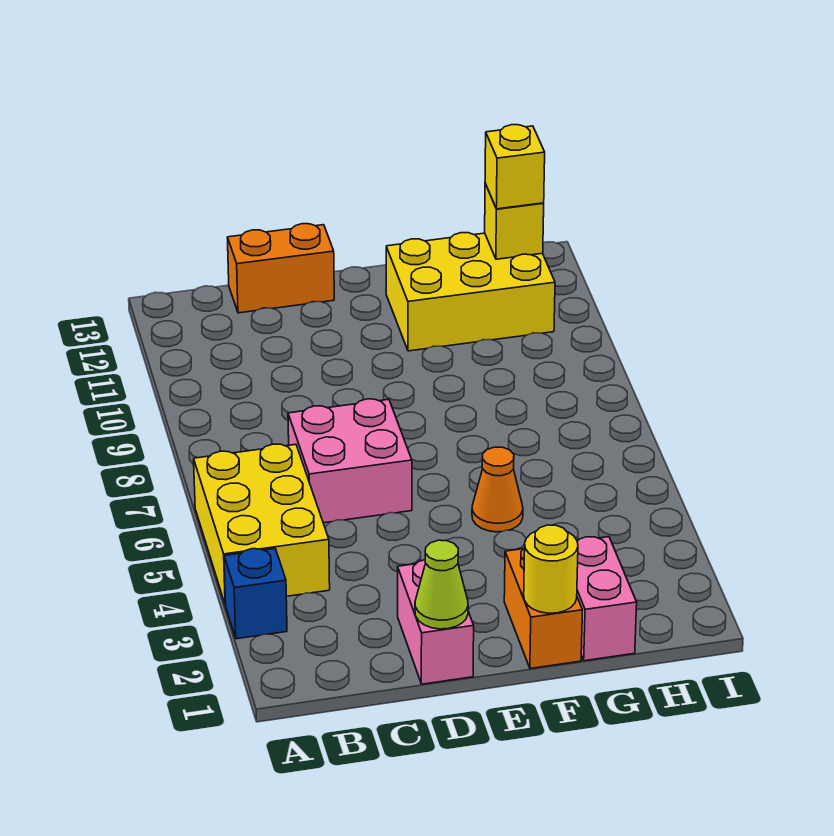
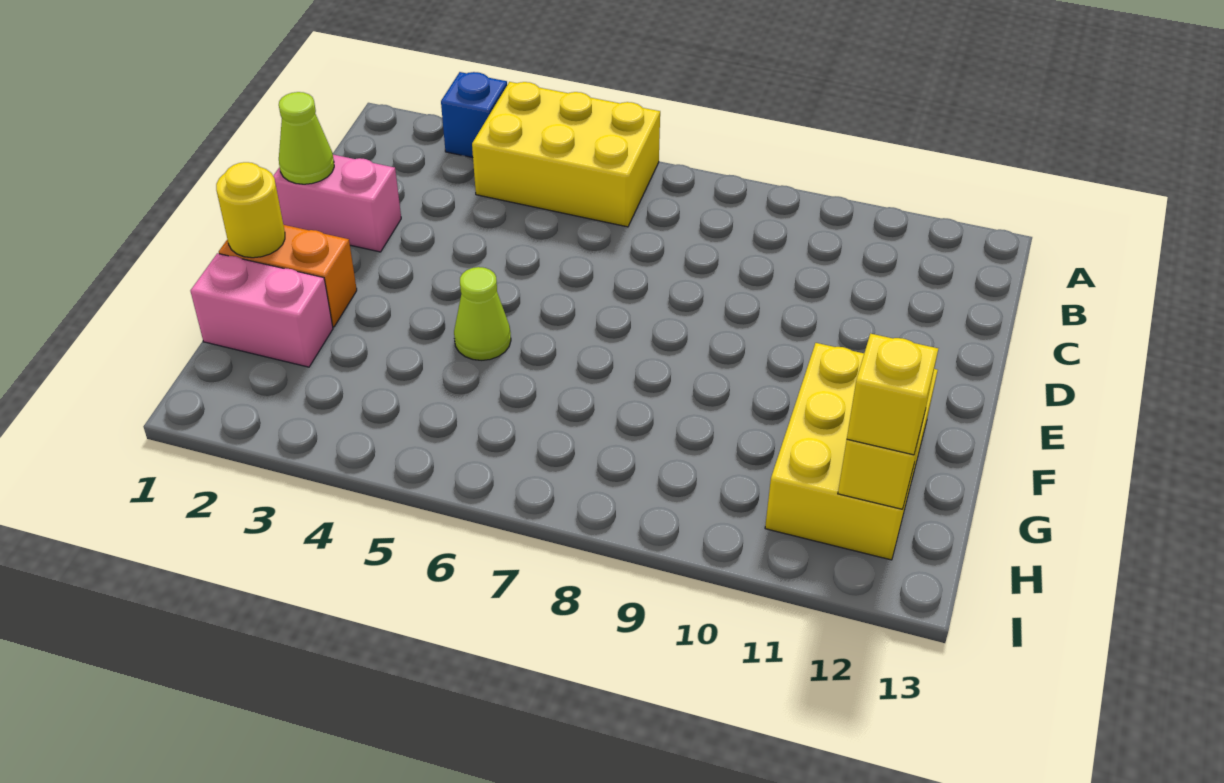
pink brick C6:D7 level 1 -> none
orange brick C13:D13 level 1 -> none
orange cone F5 level 1 -> lime cone F5 level 1

